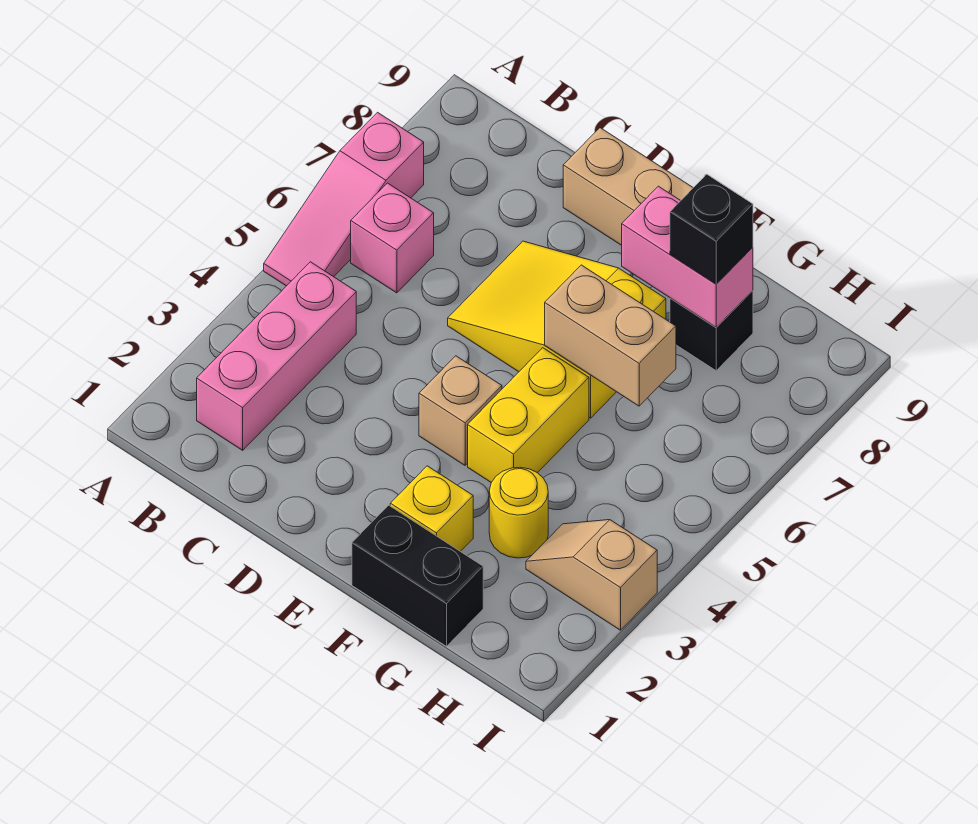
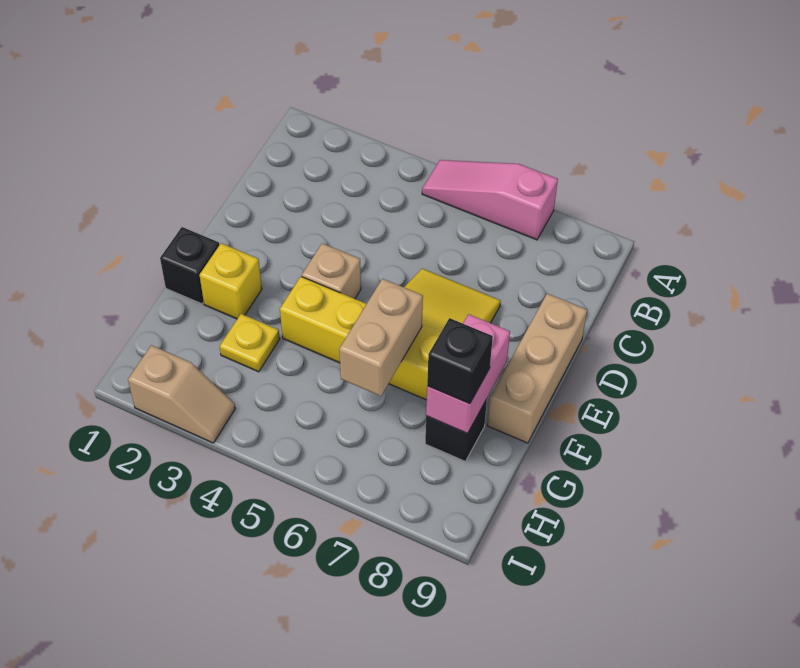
pink brick B2:B4 level 1 -> none
pink brick B6 level 1 -> none
black brick F1:G1 level 1 -> black brick F1 level 1
yellow round brick G3 level 1 -> yellow plate G3 level 1
tan slope H3:I3 level 1 top I -> tan slope I2:I3 level 1 top 2

